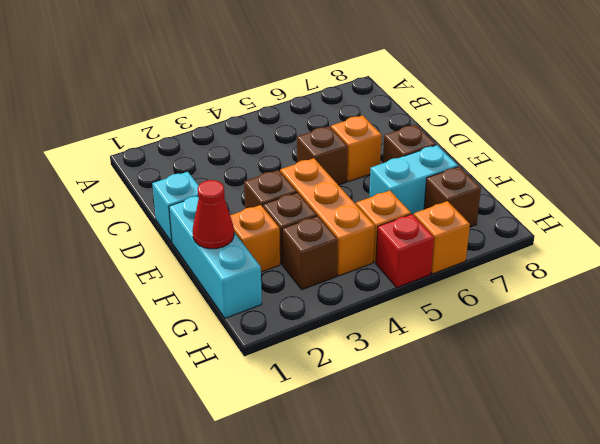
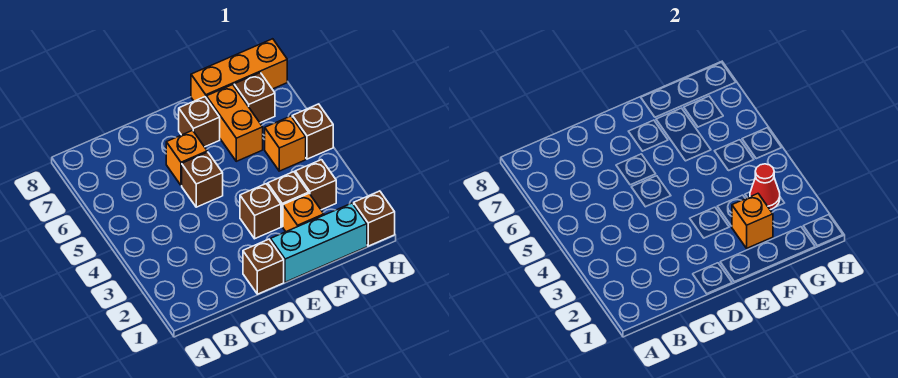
cyan brick D1 level 1 -> brown brick D1 level 1
orange brick E4:G4 level 1 -> orange brick F8:H8 level 1
red cone F1 level 2 -> red cone G3 level 2
cyan brick F6:F7 level 1 -> orange brick F6:F7 level 1
none -> brown brick H1 level 1
red brick H5 level 1 -> brown brick H5 level 1
orange brick H6 level 1 -> orange brick F2 level 2

